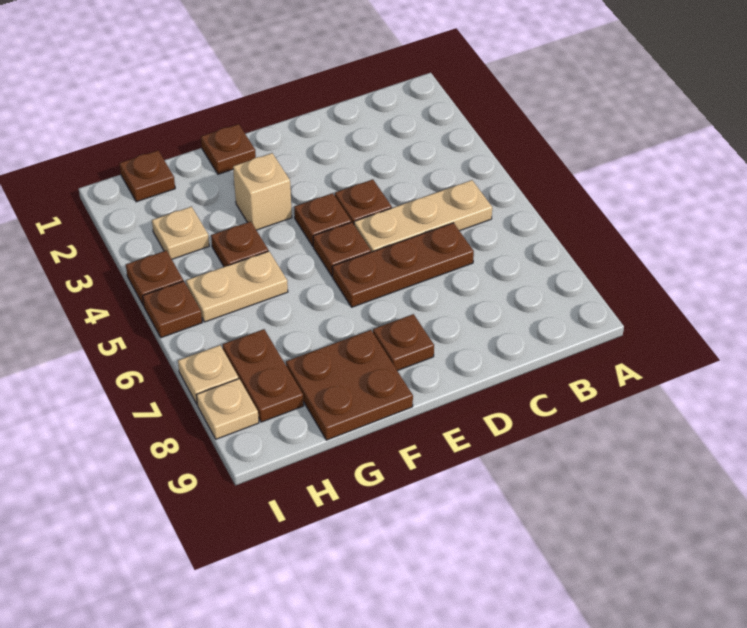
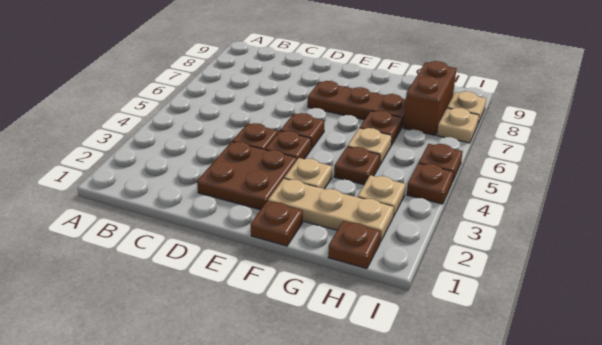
tan plate B5:D5 level 1 -> tan plate F2:H2 level 1
brown plate C6:E6 level 1 -> brown plate E7:G7 level 1
brown plate E8 level 1 -> brown plate G6 level 1
tan brick F3 level 1 -> tan plate F3 level 1
brown plate F8:G9 level 1 -> brown plate D2:E3 level 1
tan plate G5:H5 level 1 -> tan plate G5 level 1
brown plate H7:H8 level 1 -> brown brick H7:H8 level 1

